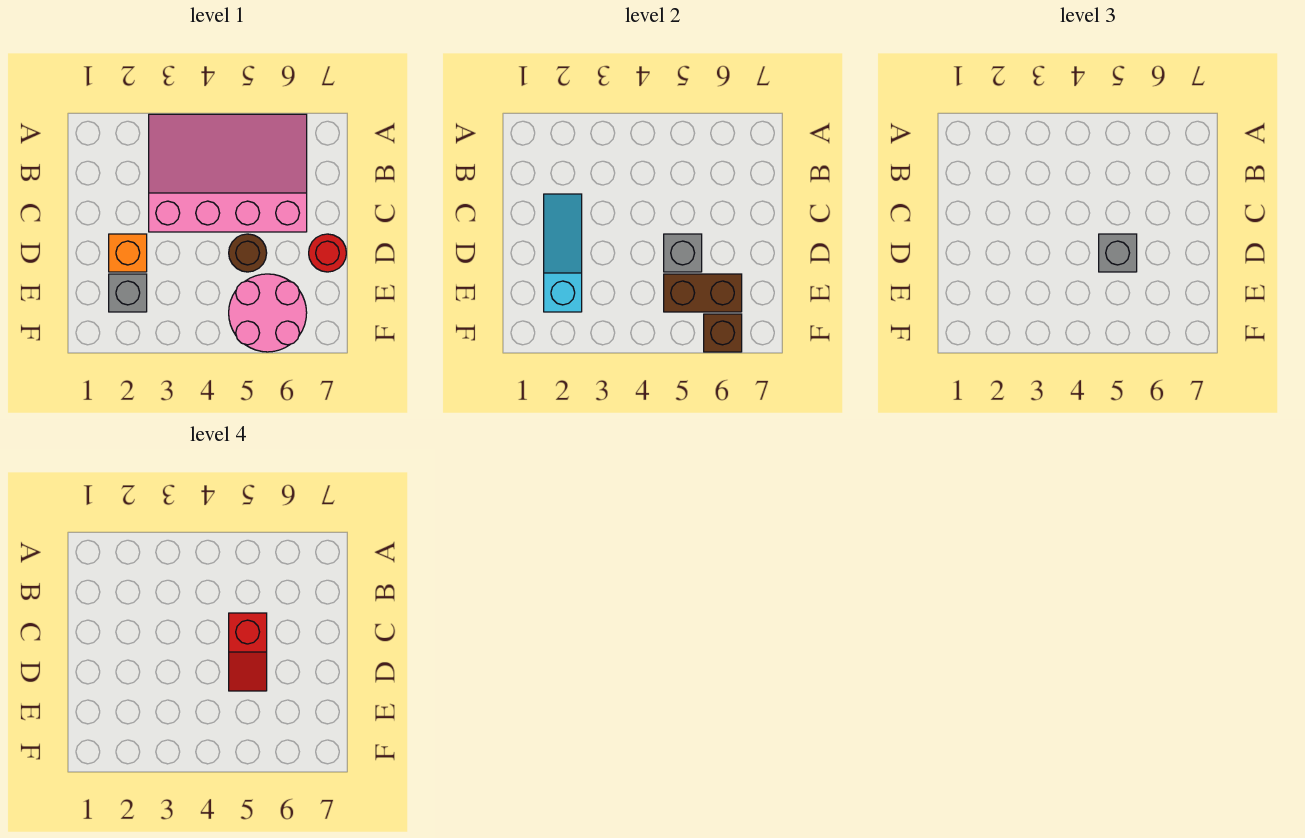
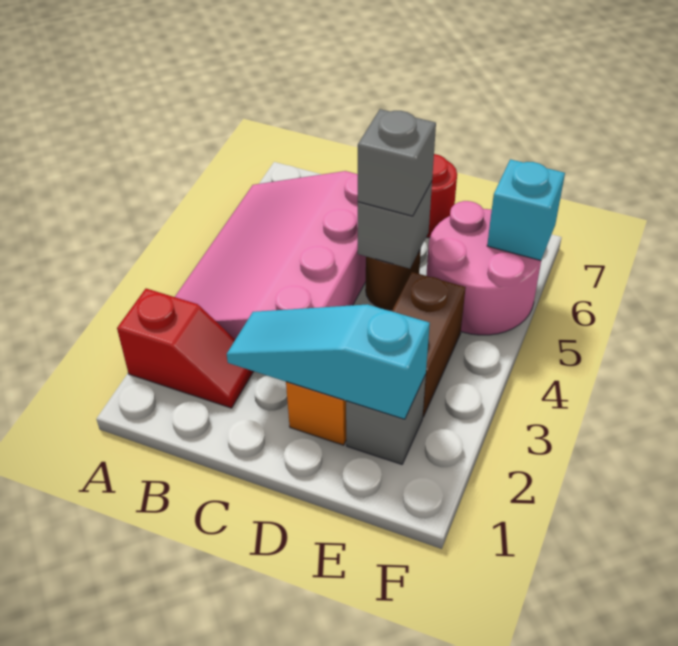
red slope C5:D5 level 4 top C -> red slope A2:B2 level 1 top A
brown brick E5:E6 level 2 -> brown brick E3:E4 level 1
brown brick F6 level 2 -> cyan brick F6 level 2

